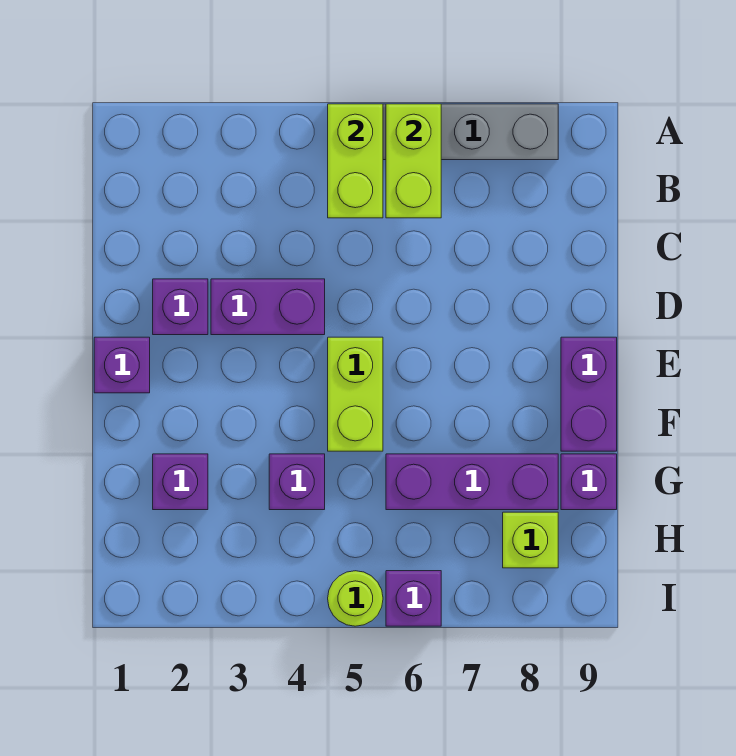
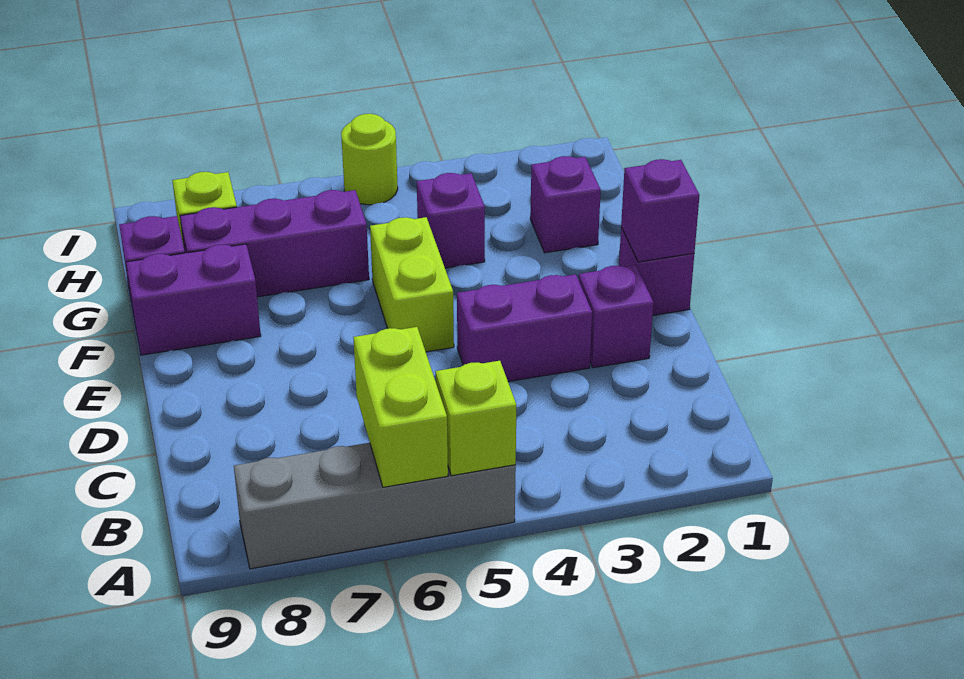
lime brick A5:B5 level 2 -> lime brick A5 level 2
purple brick E9:F9 level 1 -> purple brick F8:F9 level 1
purple brick I6 level 1 -> purple brick E1 level 2

